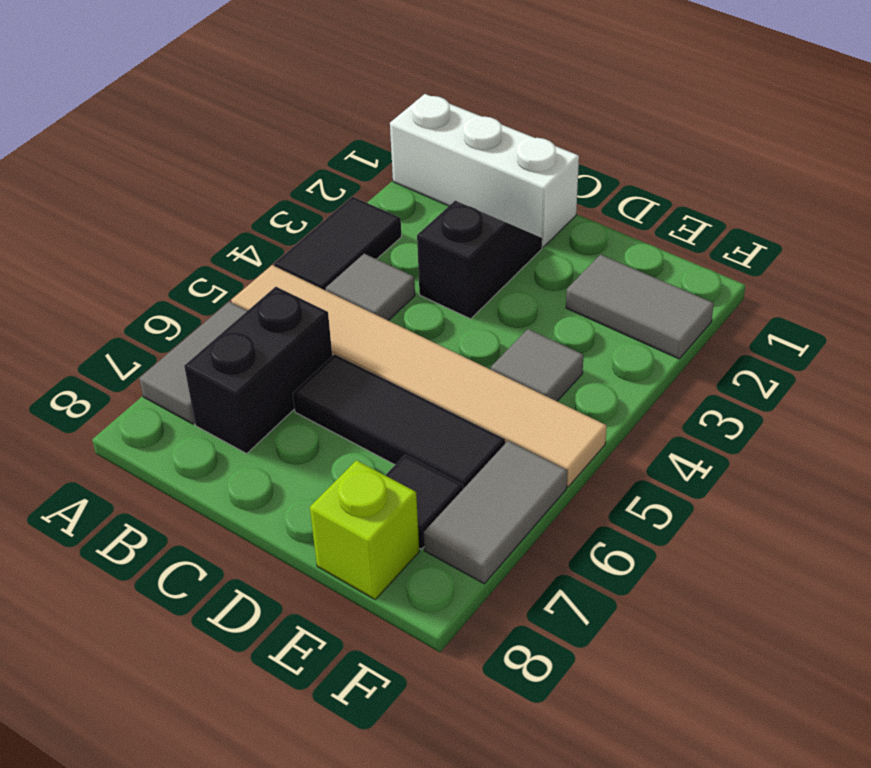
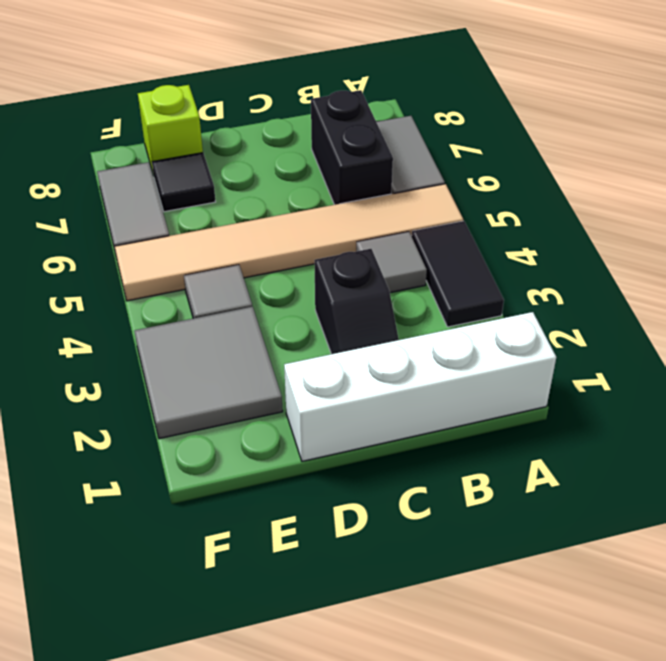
white brick A1:C1 level 1 -> white brick A1:D1 level 1
black tile C6:E6 level 1 -> none
grey tile E2:F2 level 1 -> grey tile E2:F3 level 1

